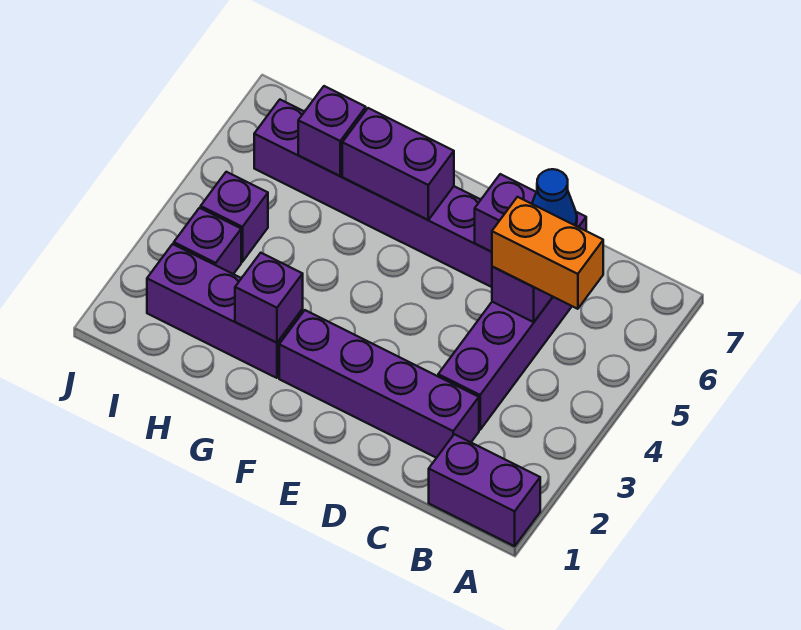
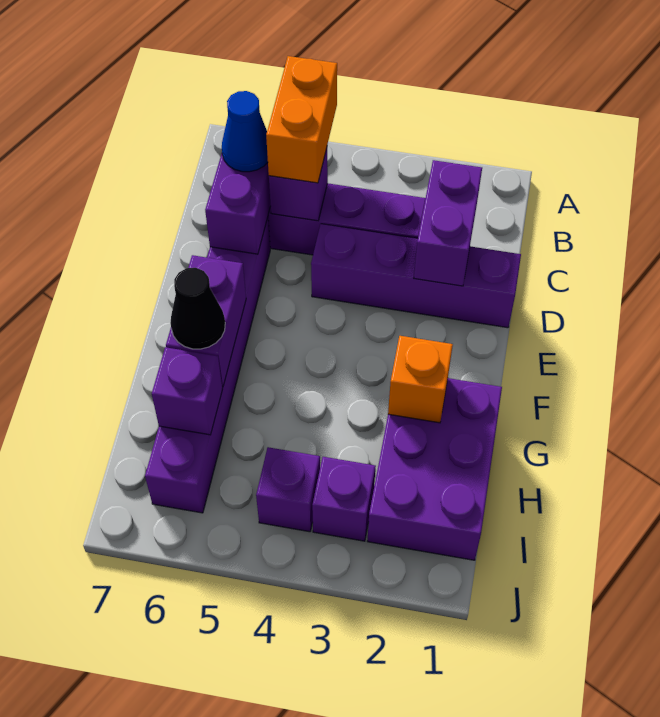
purple brick A1:B1 level 1 -> purple brick C2:D2 level 2
purple brick C2:F2 level 1 -> purple brick D1:D4 level 1
purple brick G2:I2 level 1 -> purple brick G1:I2 level 1
purple brick G2 level 2 -> orange brick G2 level 2
none -> black cone G6 level 3

